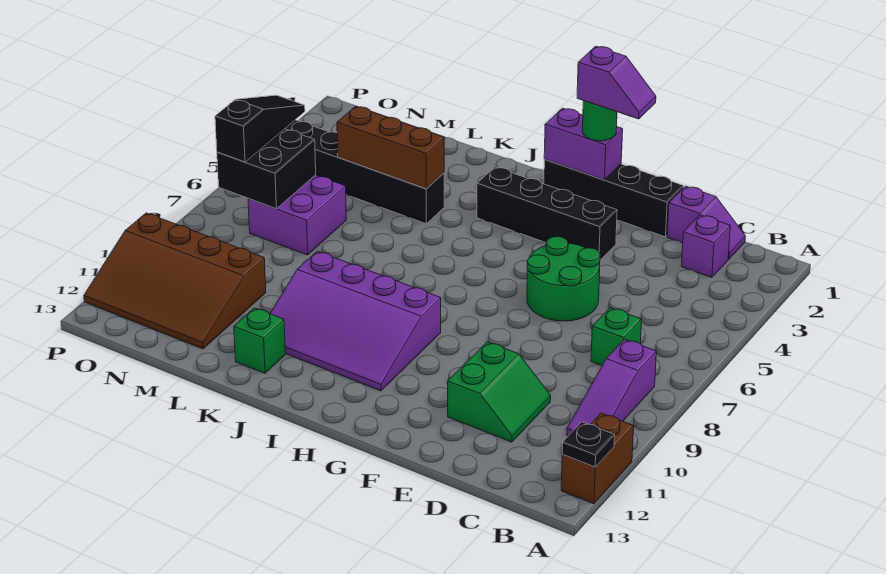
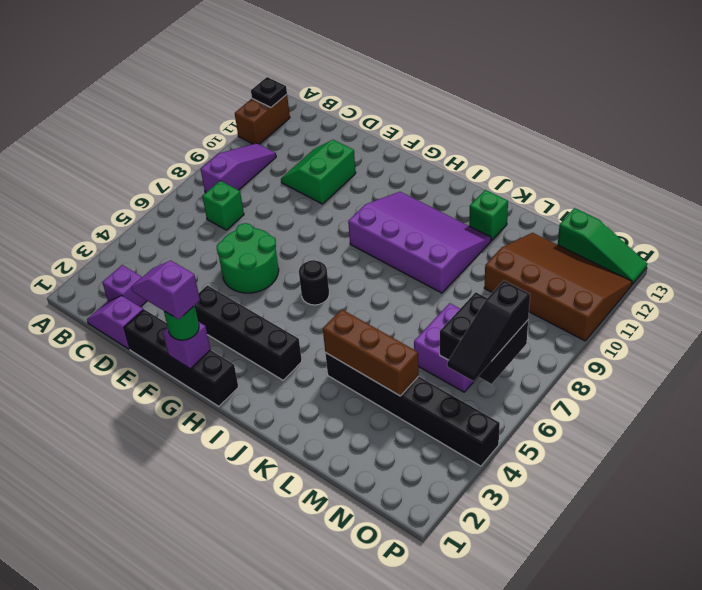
purple brick G1:H1 level 2 -> purple brick G1 level 2
none -> black round brick H6 level 1
none -> green slope N13:P13 level 1 top N

